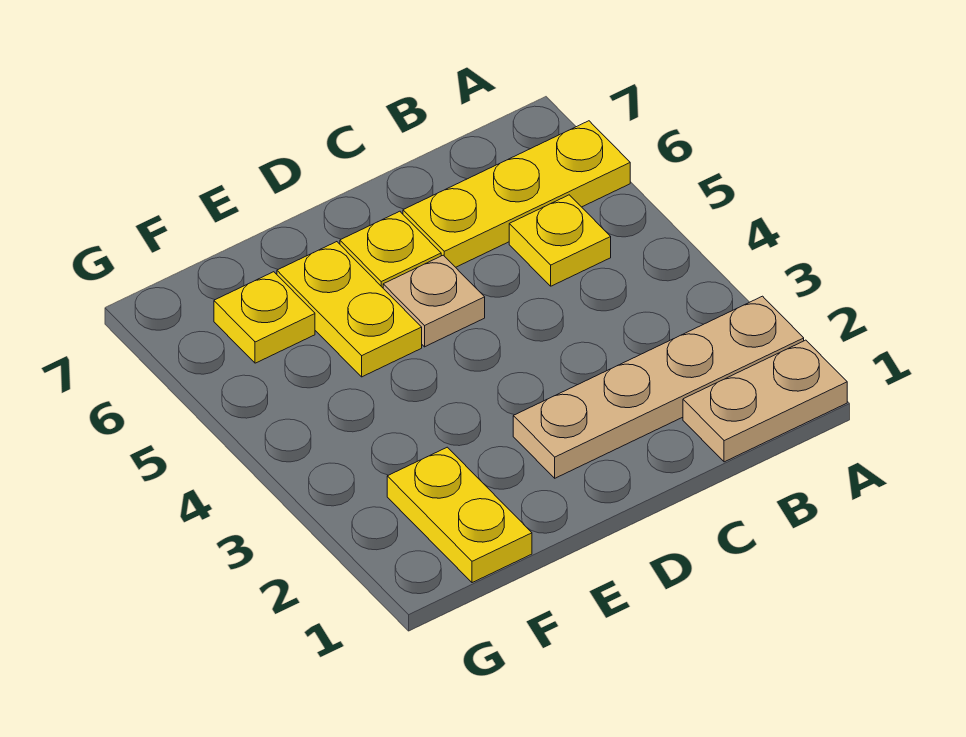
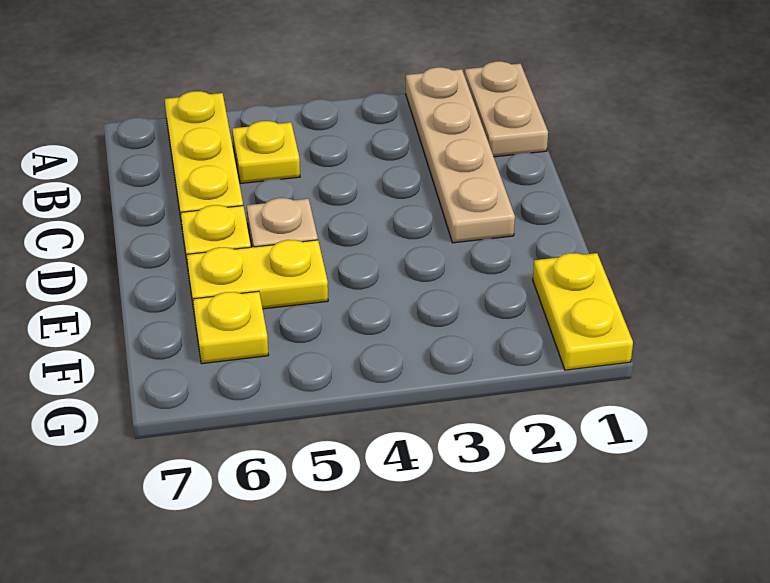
yellow plate F1:F2 level 1 -> yellow plate F1:G1 level 1

